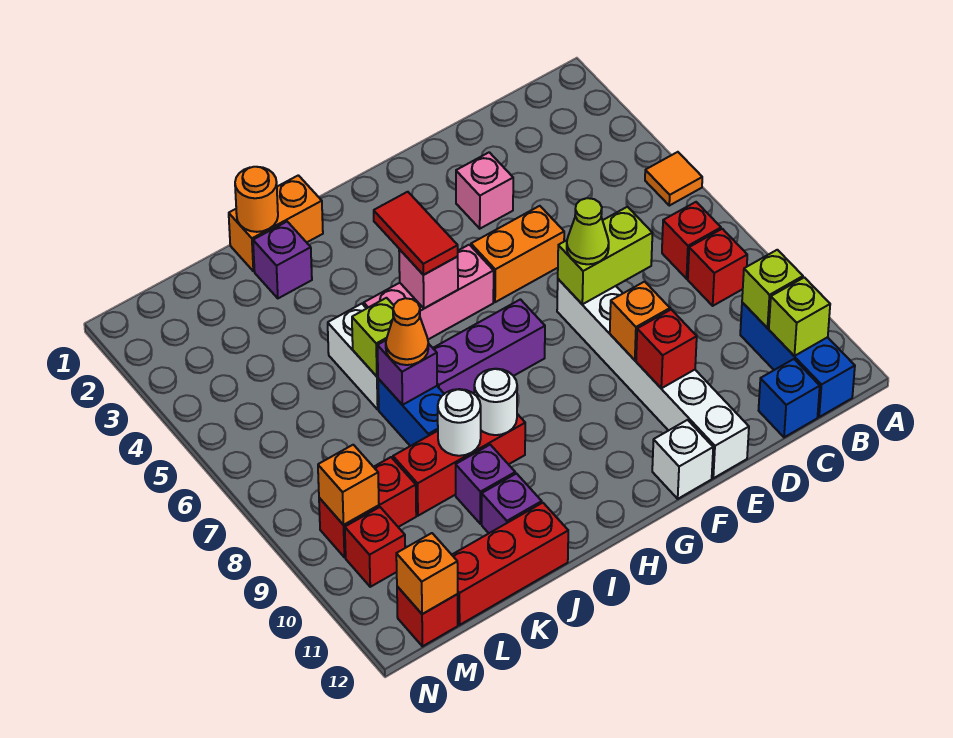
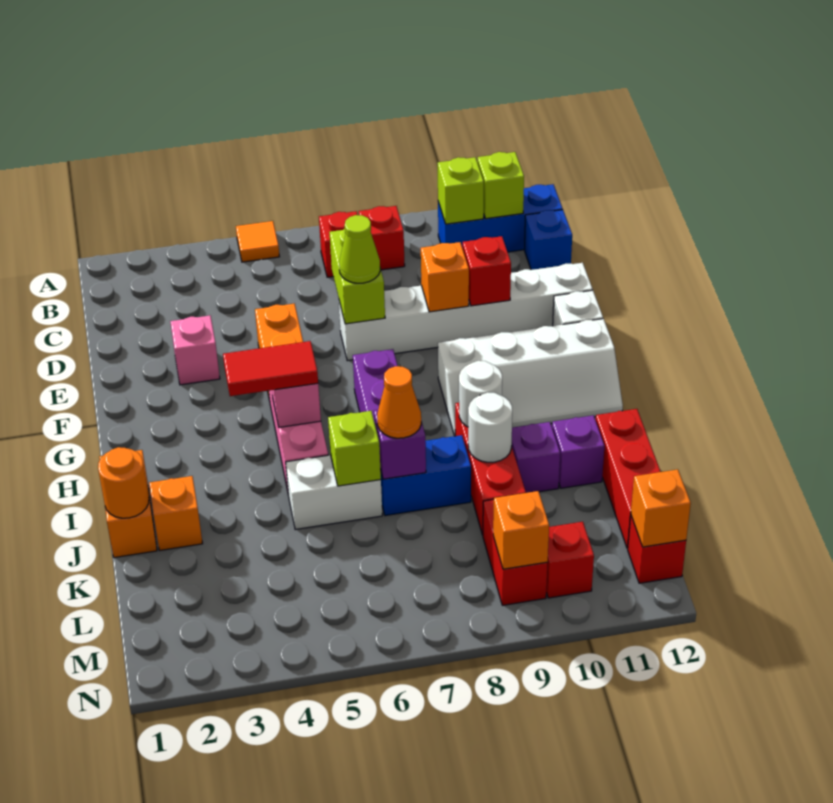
none -> white slope G9:H12 level 1 top G
purple brick J2 level 1 -> orange brick J2 level 1

